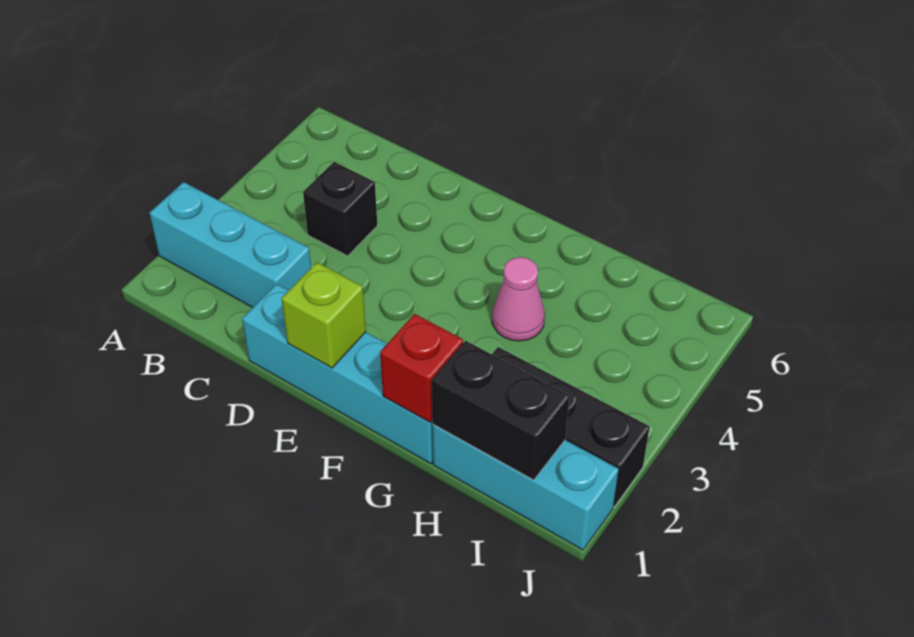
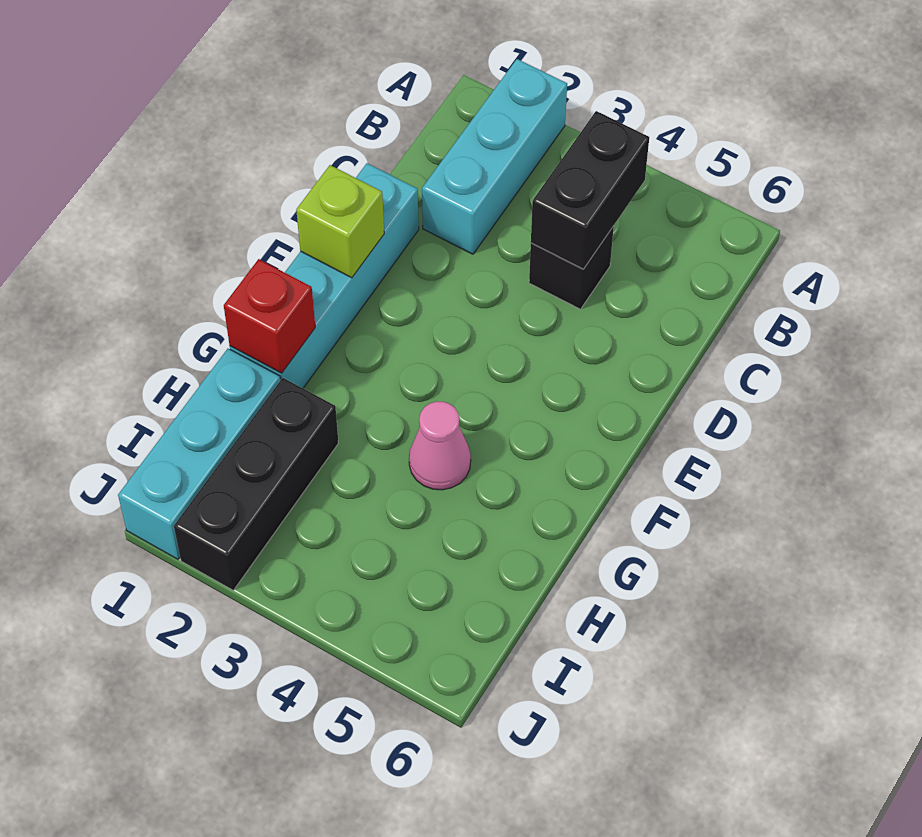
black brick H1:I1 level 2 -> black brick B4:C4 level 2

